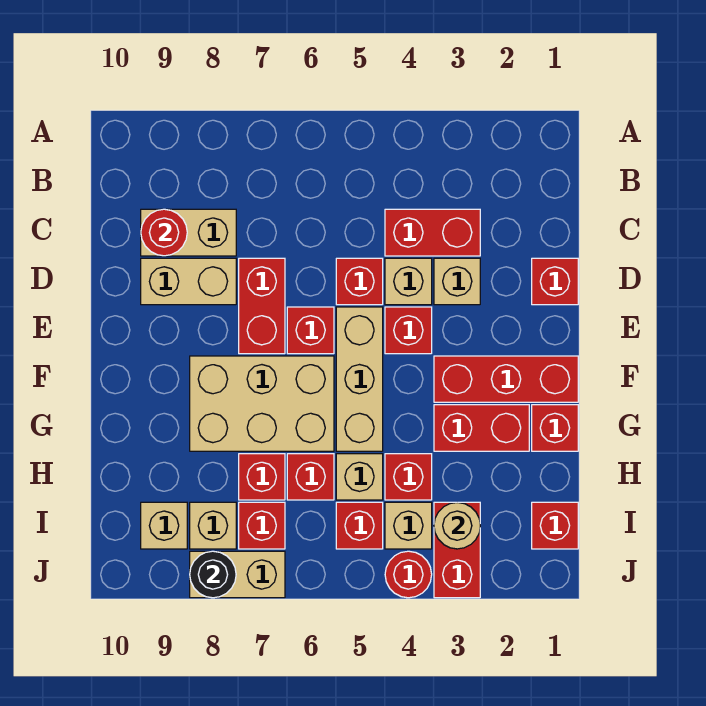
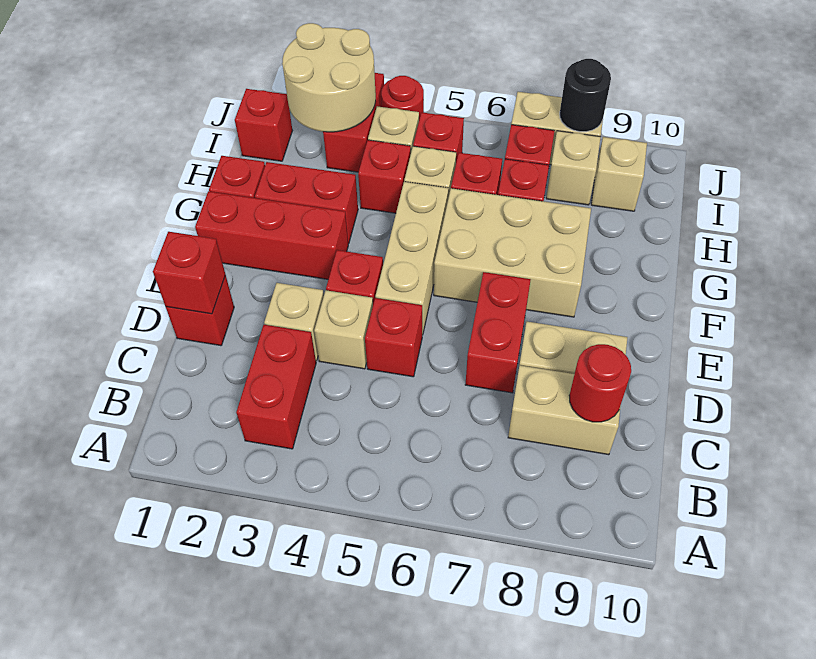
red brick C3:C4 level 1 -> red brick B3:C3 level 1
red brick E6 level 1 -> red brick D1 level 2
tan round brick I3 level 2 -> tan round brick I2:J3 level 2

